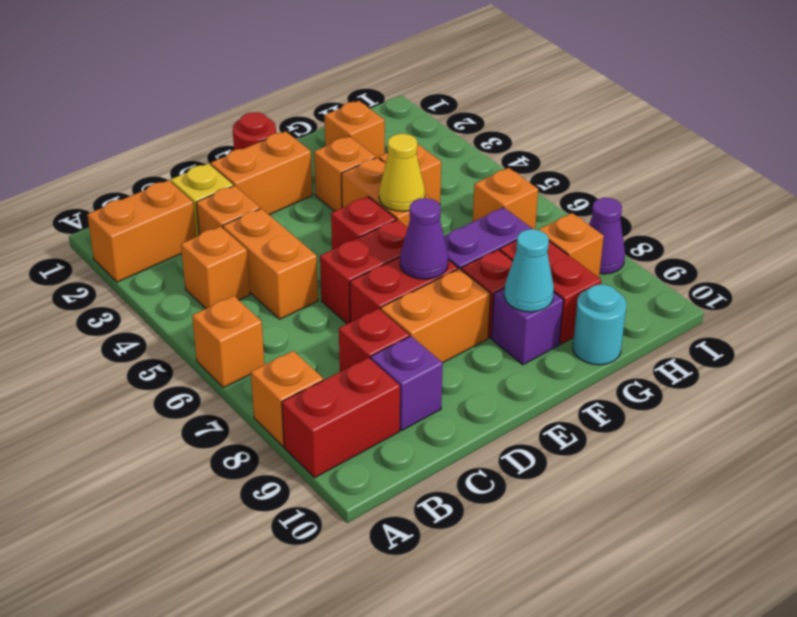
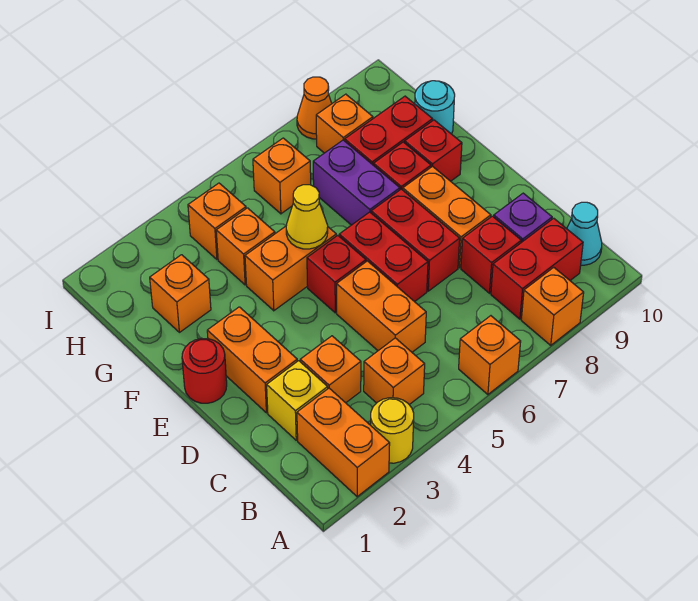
none -> yellow round brick A3 level 1
red brick A9:B9 level 1 -> red brick B8:B9 level 1
orange brick C4:C5 level 1 -> orange brick C5:D5 level 1
purple cone E7 level 2 -> none
orange brick F3 level 1 -> orange brick H4 level 1
purple brick F9 level 1 -> red brick F9 level 1
cyan cone F9 level 2 -> cyan cone B10 level 1
purple cone I8 level 1 -> orange cone I8 level 1

